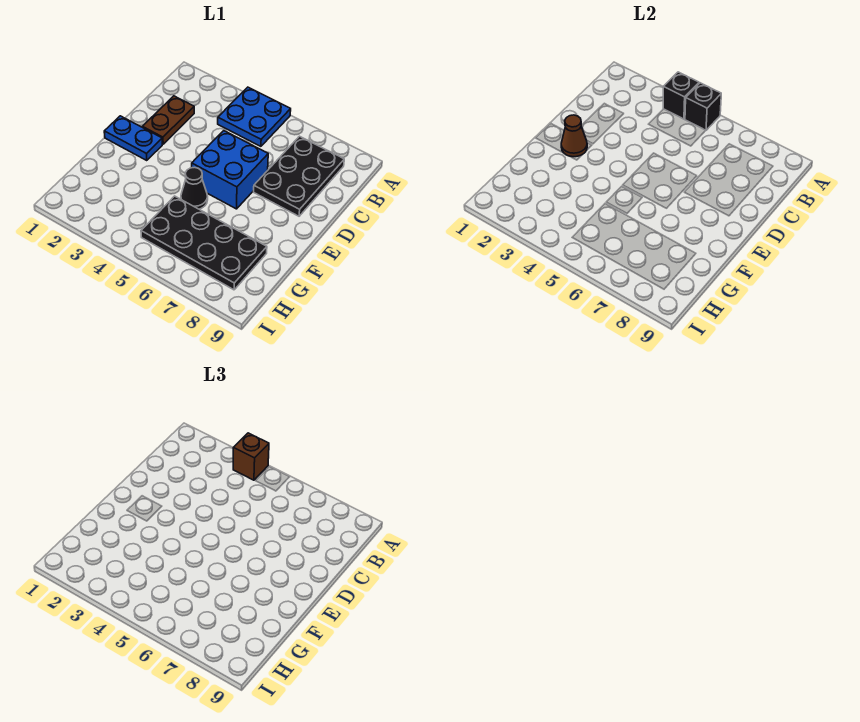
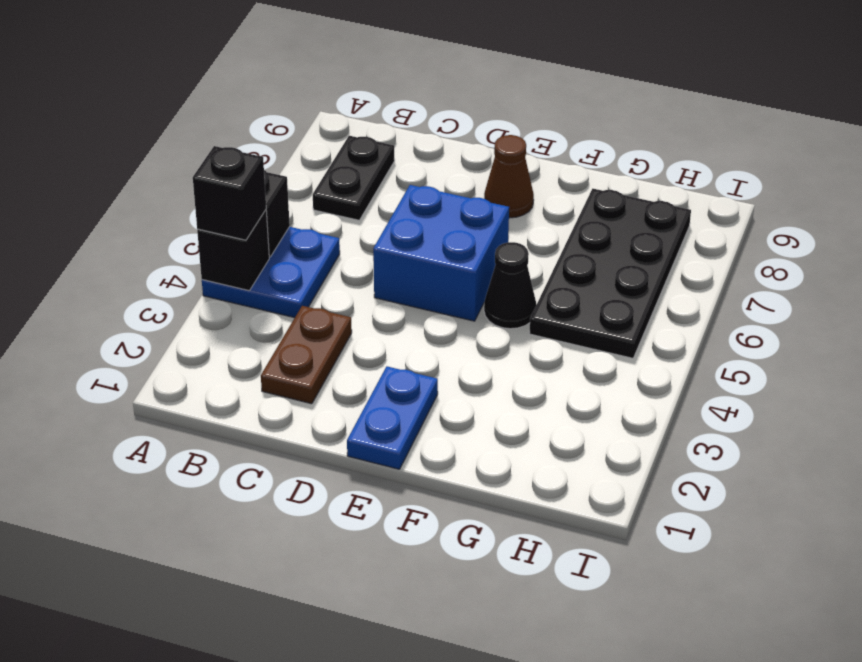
brown brick A4 level 3 -> black brick A4 level 3
black plate B7:D8 level 1 -> black plate B7:B8 level 1
brown plate C2:D2 level 1 -> brown plate C2:C3 level 1
brown cone E2 level 2 -> brown cone E8 level 1

